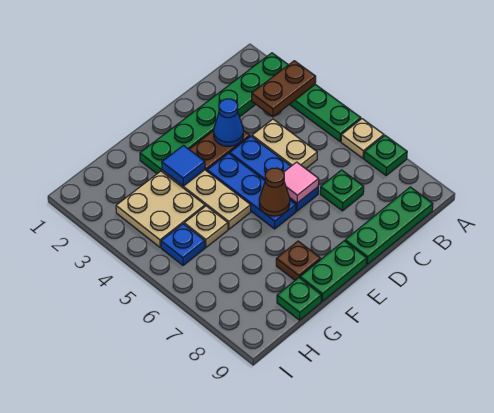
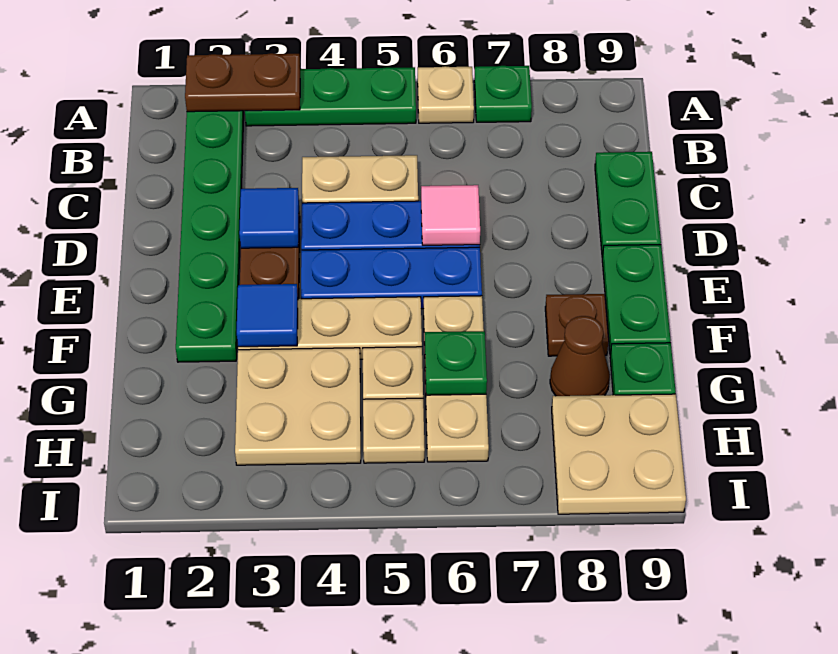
brown plate A3:B3 level 2 -> brown plate A2:A3 level 2
green plate B9:D9 level 1 -> green plate C9:D9 level 1
green plate C7 level 1 -> green plate G6 level 2
blue cone D3 level 2 -> blue tile D3 level 2
brown cone E6 level 2 -> brown cone G8 level 1
none -> tan plate F6:H6 level 1
blue plate H5 level 1 -> tan plate H5 level 1
none -> tan plate H8:I9 level 1

